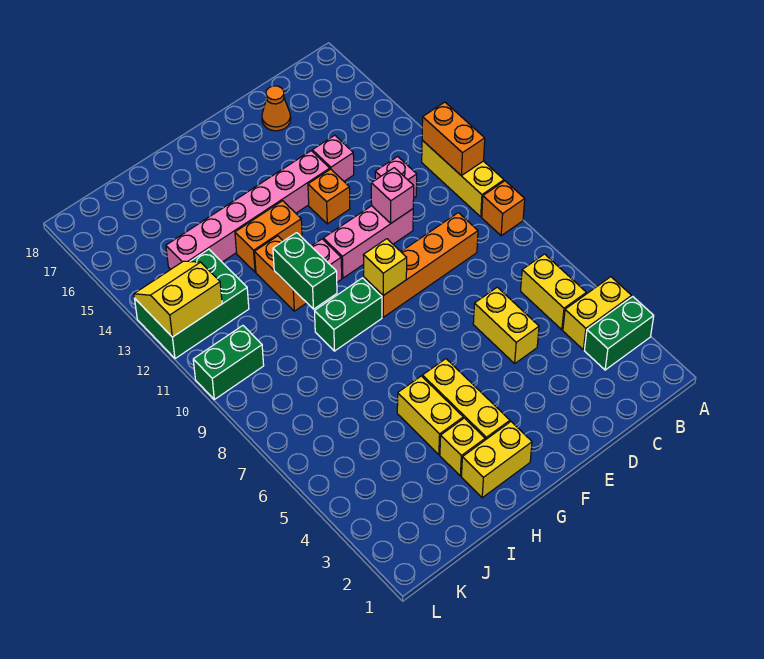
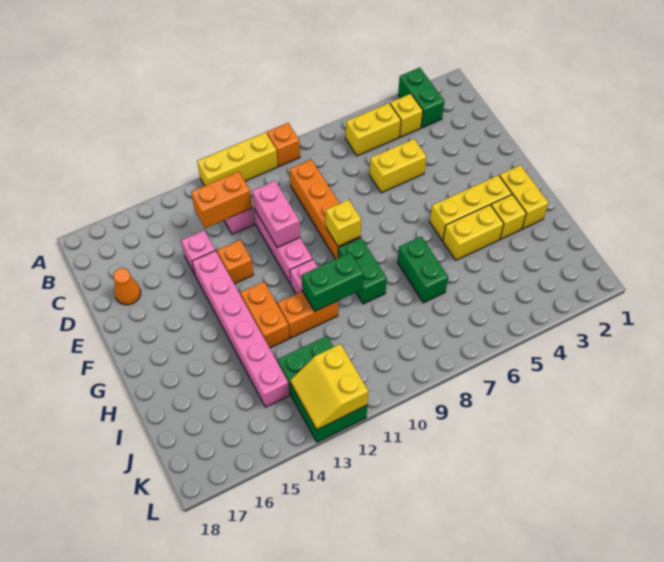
yellow brick A4:B4 level 1 -> yellow brick B4 level 1
orange brick A11:A12 level 2 -> orange brick C12:C13 level 2
pink brick D11 level 2 -> pink brick D11:E11 level 2
green brick K10:L10 level 1 -> green brick H7:I7 level 1

